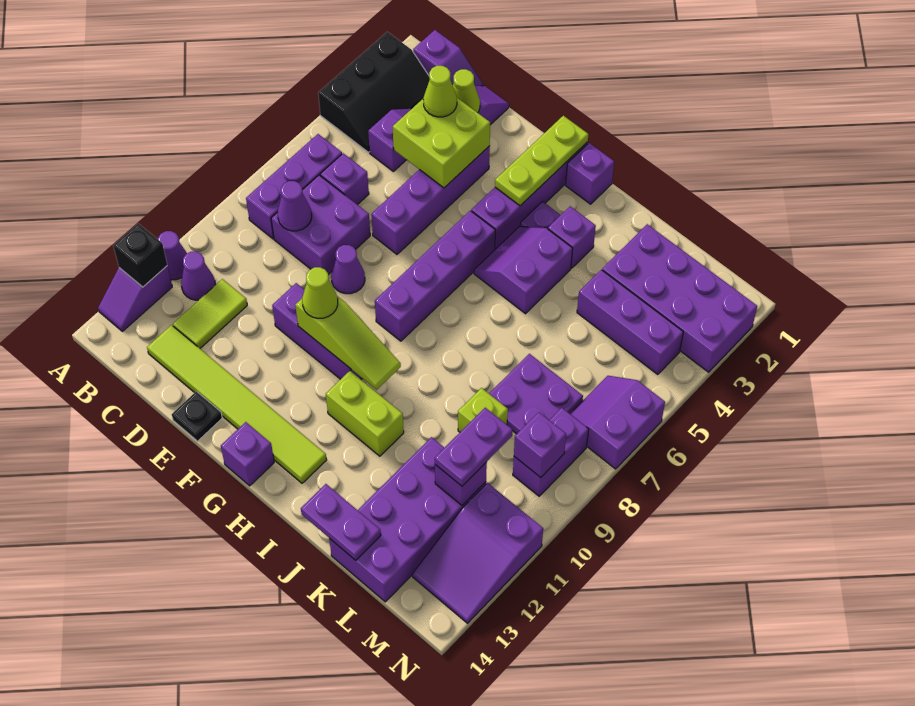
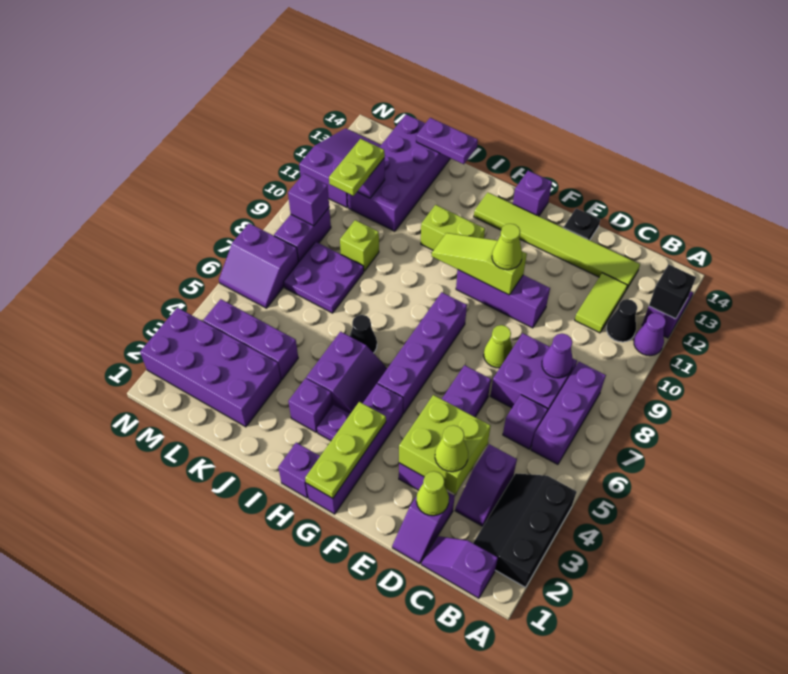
purple cone B11 level 1 -> black cone B11 level 1
purple cone E8 level 1 -> lime cone E8 level 1
none -> black cone I6 level 1
purple plate L10:L11 level 3 -> lime plate L10:L11 level 3
purple slope M6:N7 level 1 top N -> purple slope M6:N7 level 1 top 7

